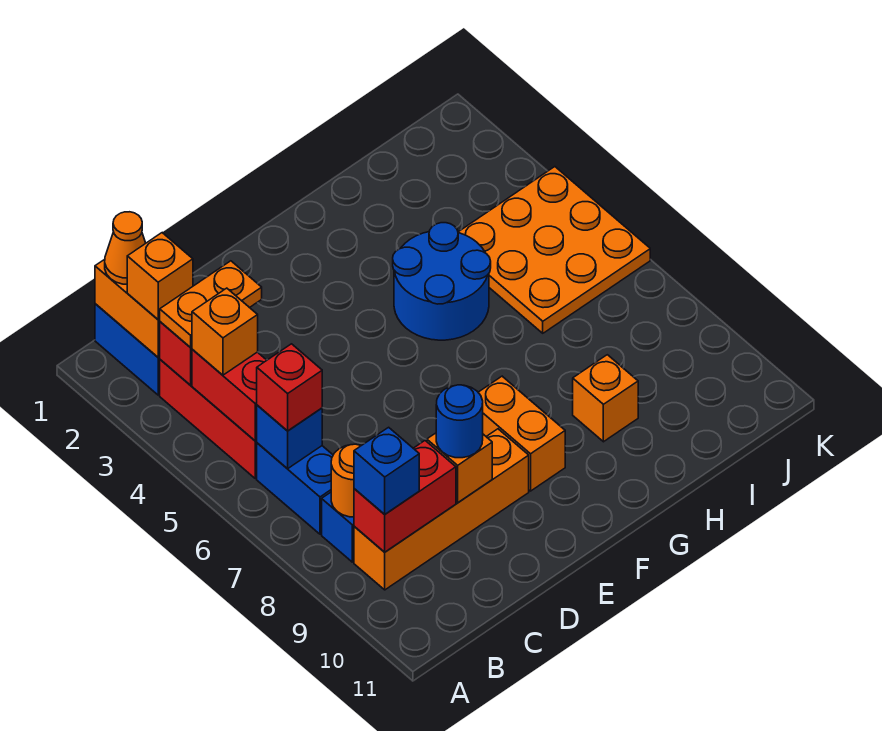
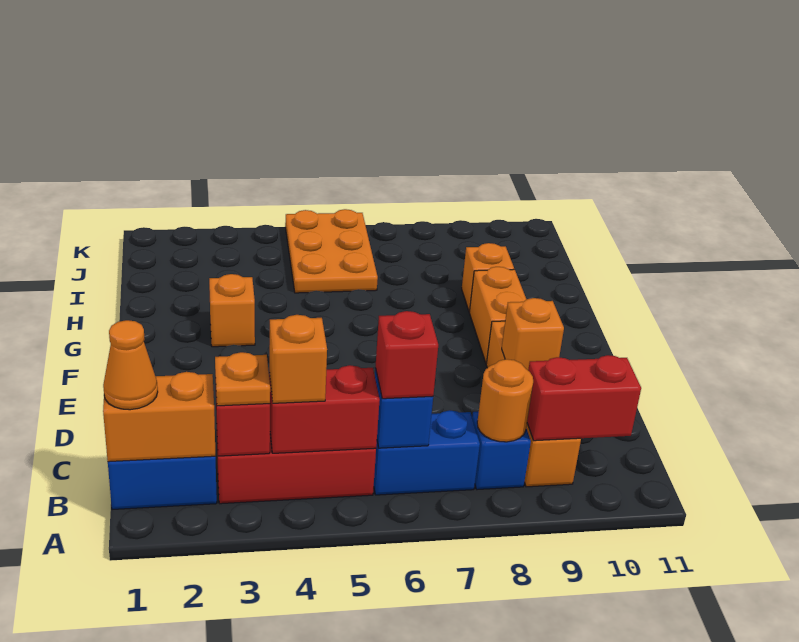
orange brick B2 level 3 -> orange brick G3 level 1
orange plate B3:C3 level 3 -> orange plate B3 level 3
red brick B9:C9 level 2 -> red brick B9:B10 level 2
blue brick B9 level 3 -> none
blue round brick D9 level 3 -> none
orange brick F8:F9 level 1 -> orange brick F9:G9 level 1
blue round brick G4:H5 level 1 -> none
orange plate I4:K6 level 1 -> orange plate I5:K6 level 1

